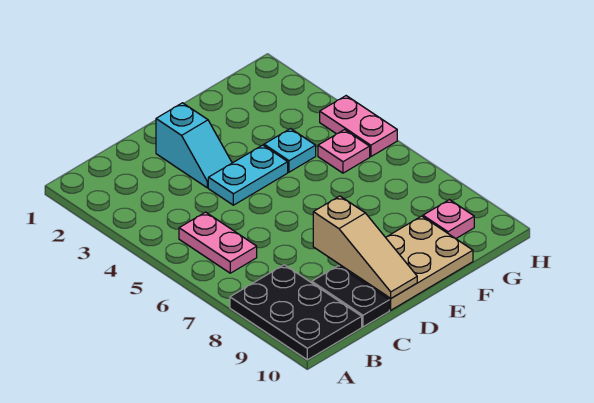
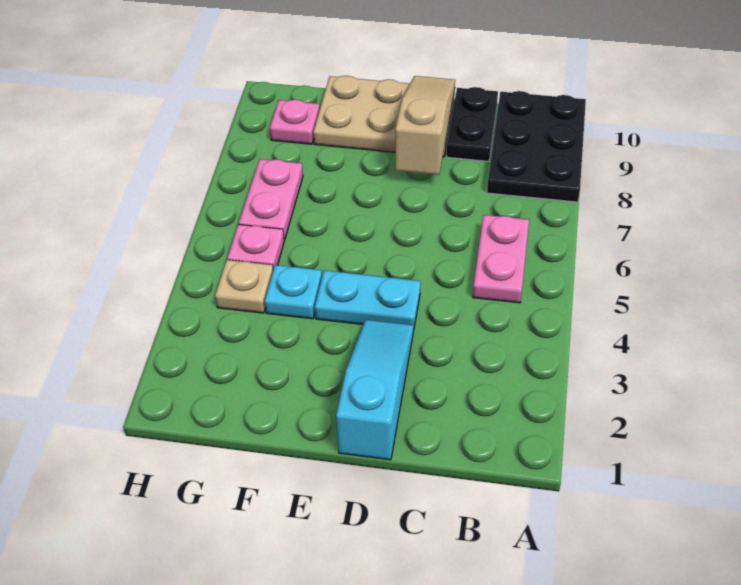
cyan slope D2:D3 level 1 top 2 -> cyan slope D1:D3 level 1 top 1
none -> tan plate G4 level 1
pink plate H4:H5 level 1 -> pink plate G6:G7 level 1

